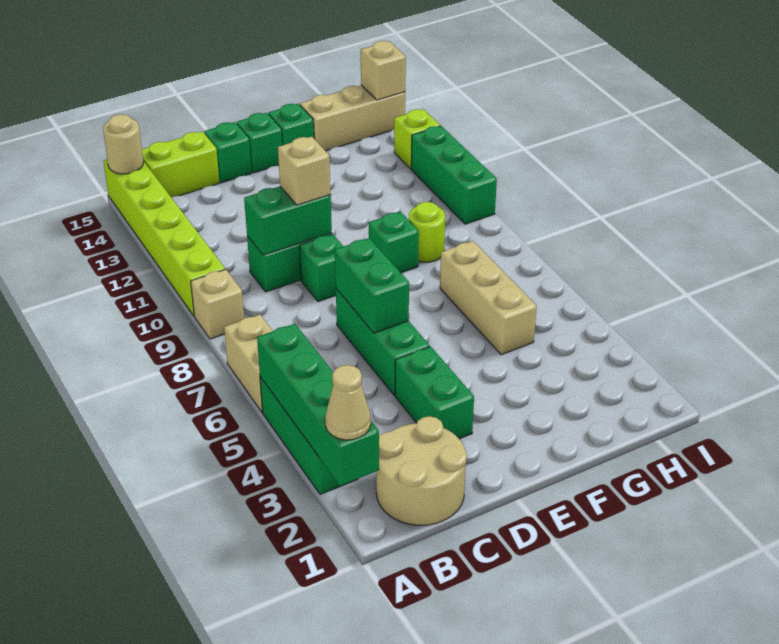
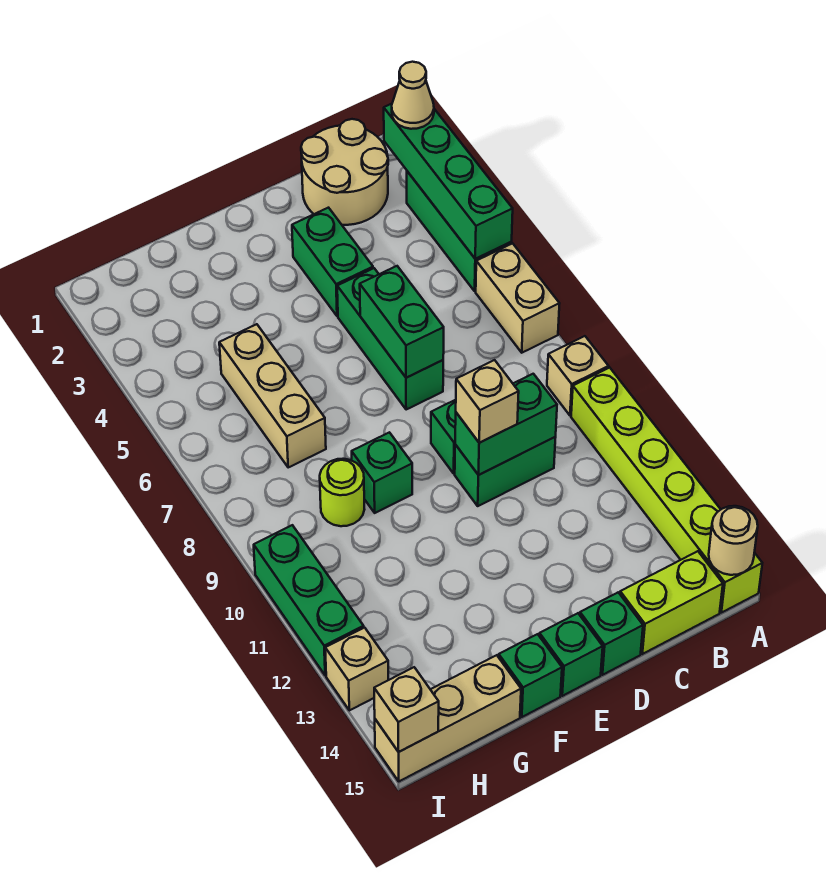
lime brick I13 level 1 -> tan brick I13 level 1

